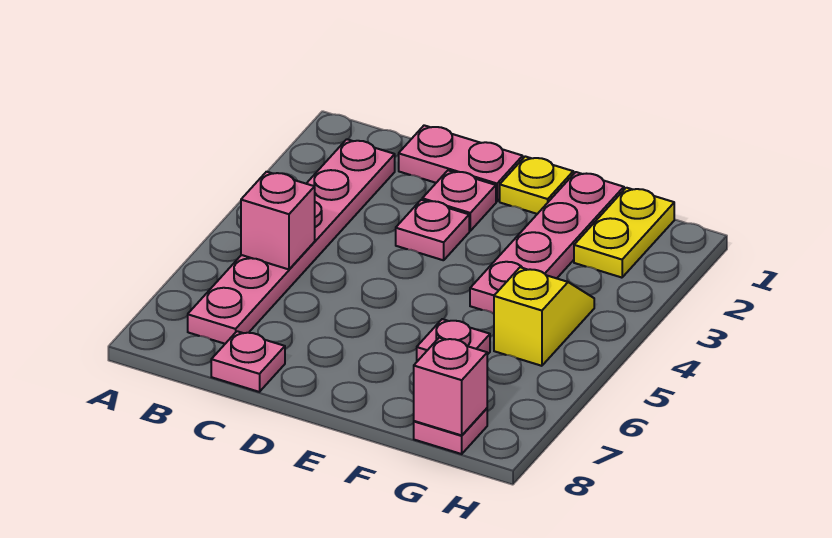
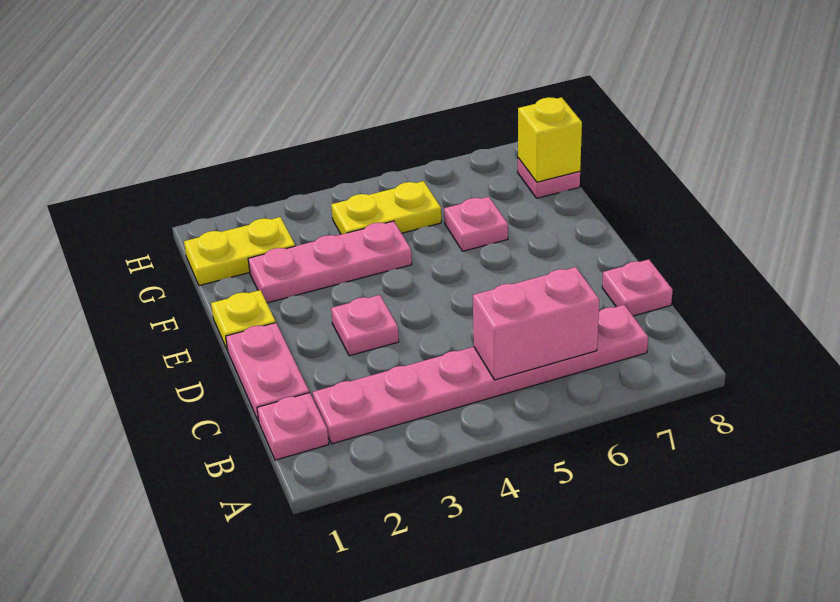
pink brick B5 level 2 -> pink brick B5:B6 level 2
pink plate D2 level 1 -> pink plate B1 level 1
pink plate F1:F4 level 1 -> pink plate F2:F4 level 1
yellow slope G4:G5 level 1 top 5 -> yellow plate G4:G5 level 1
pink brick G8 level 2 -> yellow brick G8 level 2

